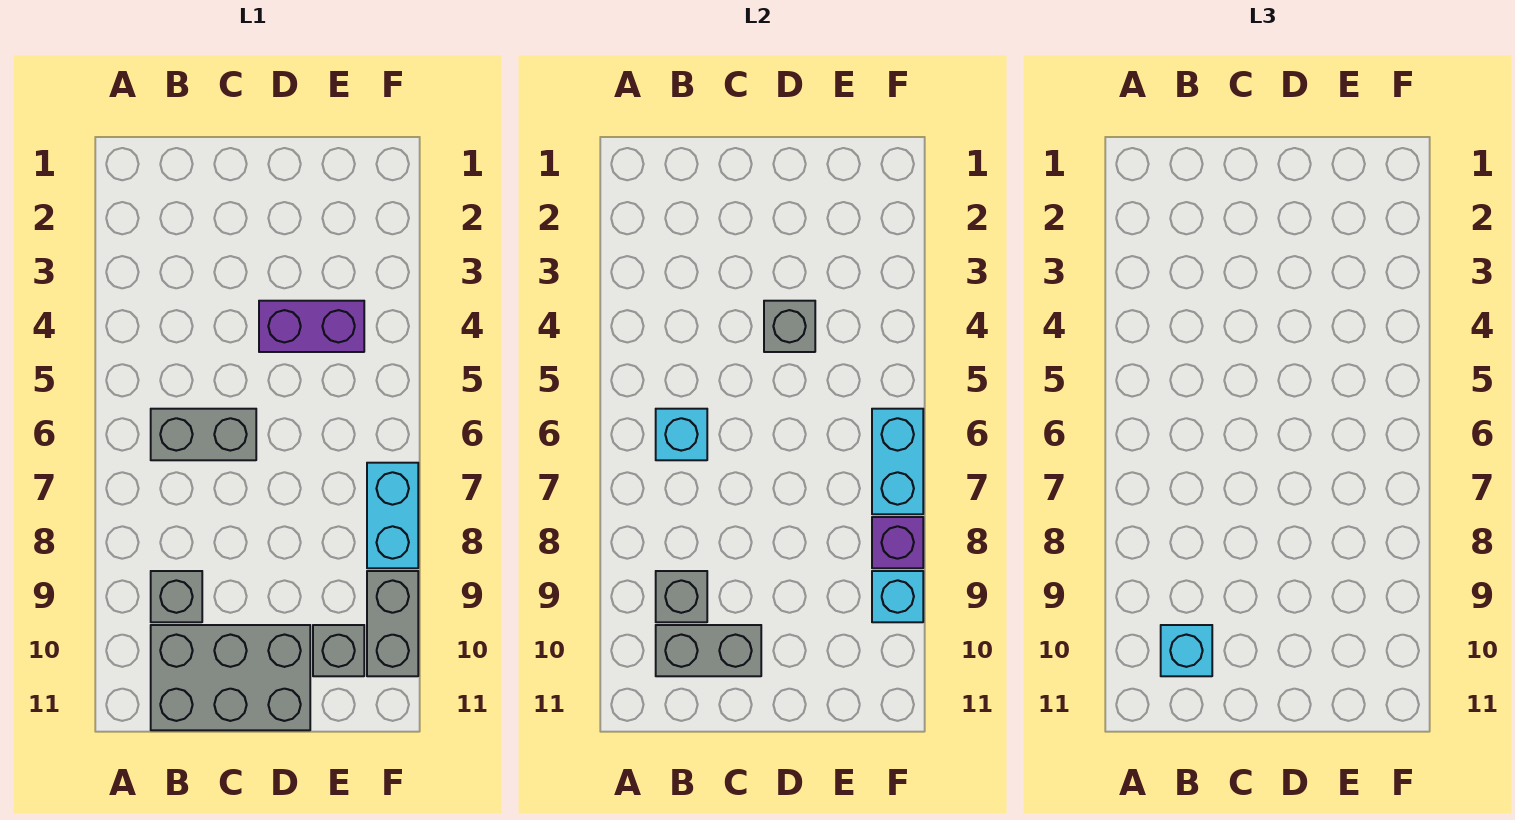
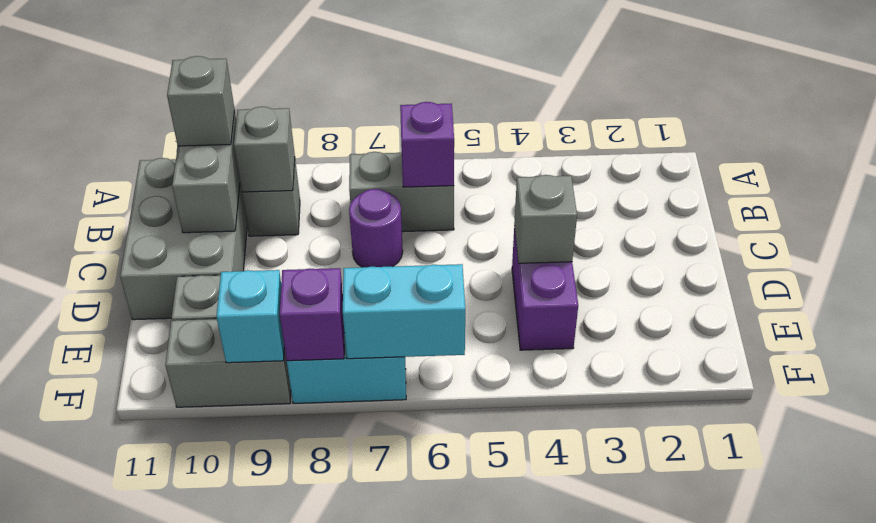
grey brick B6:C6 level 1 -> grey brick B6:B7 level 1
cyan brick B6 level 2 -> purple brick B6 level 2
cyan brick B10 level 3 -> grey brick B10 level 3
none -> purple round brick C7 level 1

